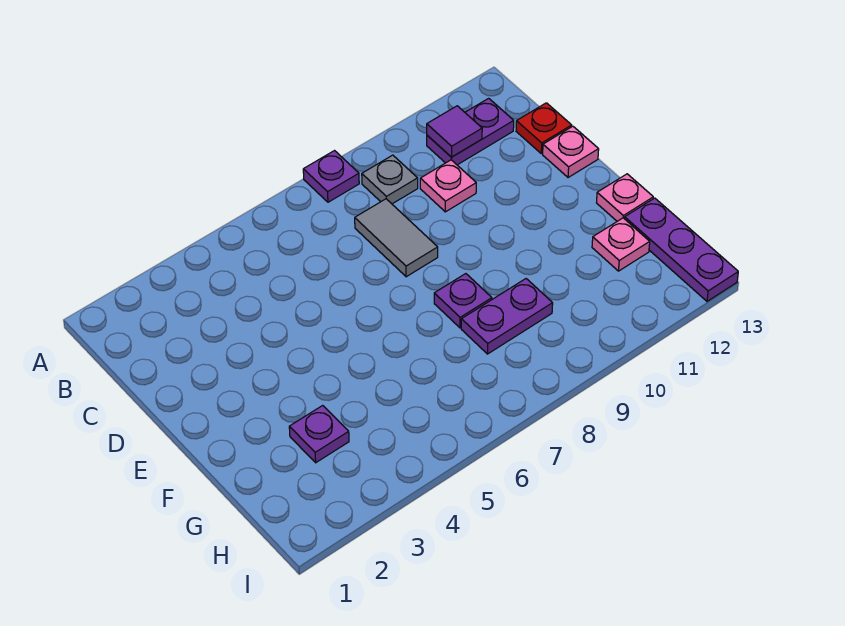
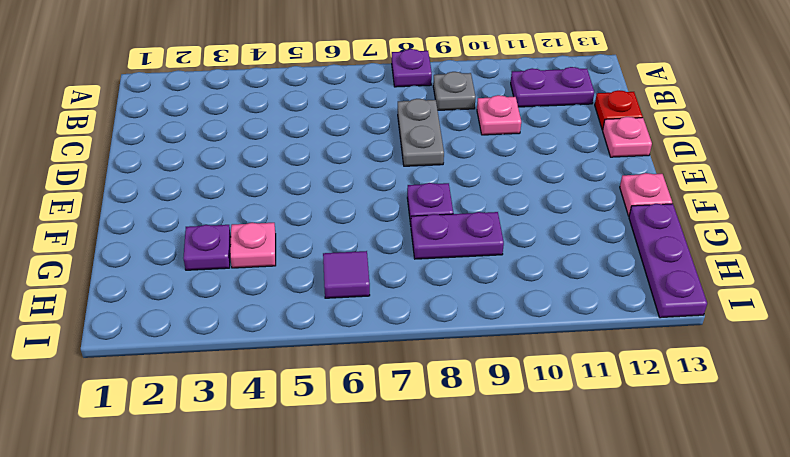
purple tile B11 level 2 -> purple tile H6 level 1
grey tile C8:D8 level 1 -> grey plate C8:D8 level 1
pink plate G12 level 1 -> pink plate G4 level 1

